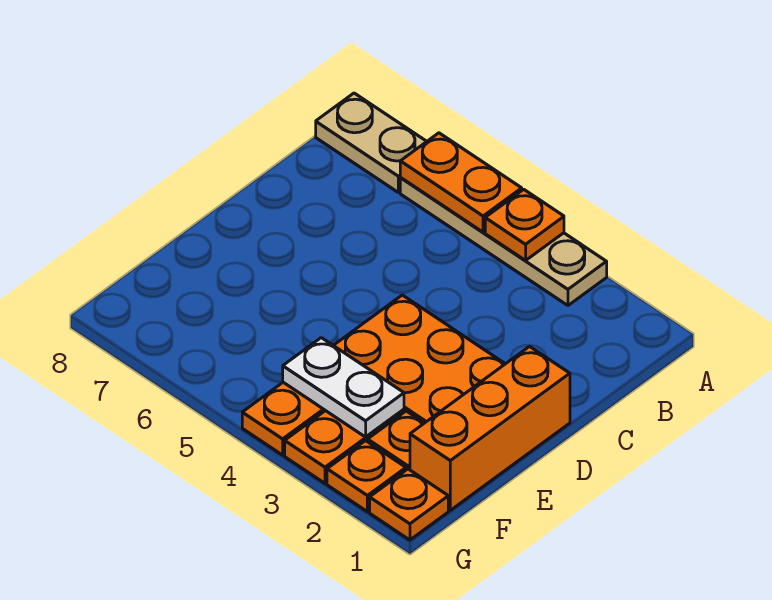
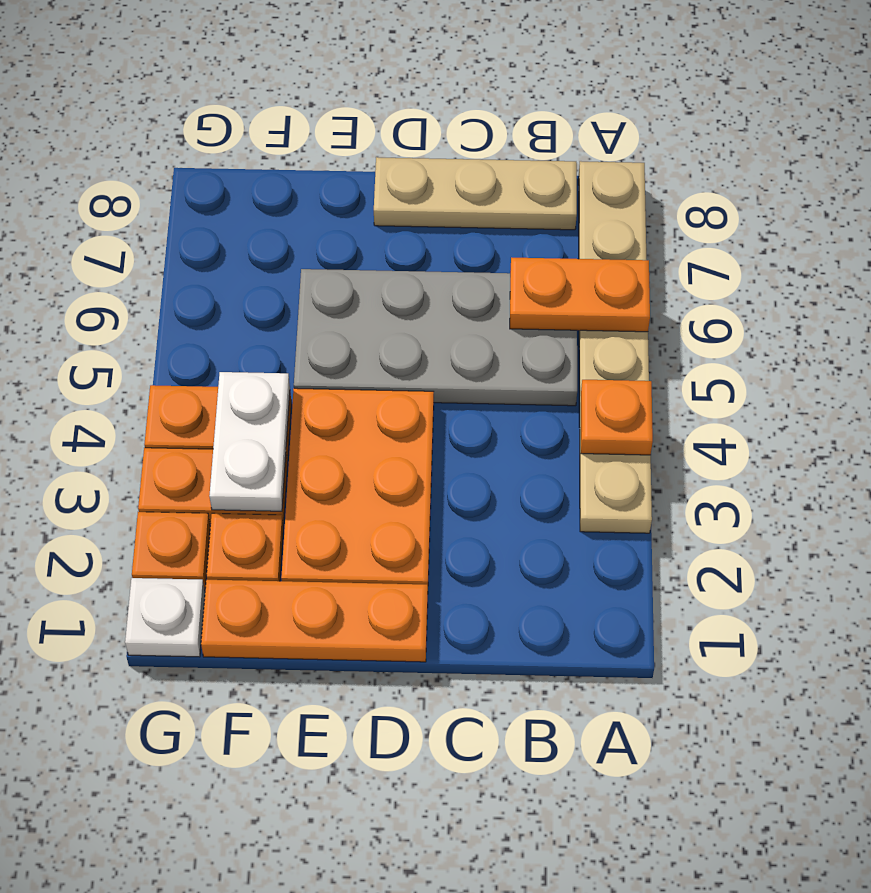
orange plate A5:A6 level 2 -> orange plate A6:B6 level 2
none -> grey plate B5:E6 level 1
none -> tan plate B8:D8 level 1
orange brick D1:F1 level 1 -> orange plate D1:F1 level 1
orange plate G1 level 1 -> white plate G1 level 1

